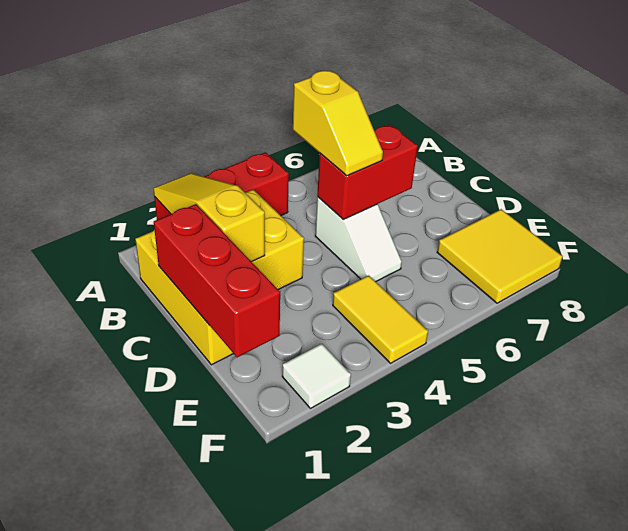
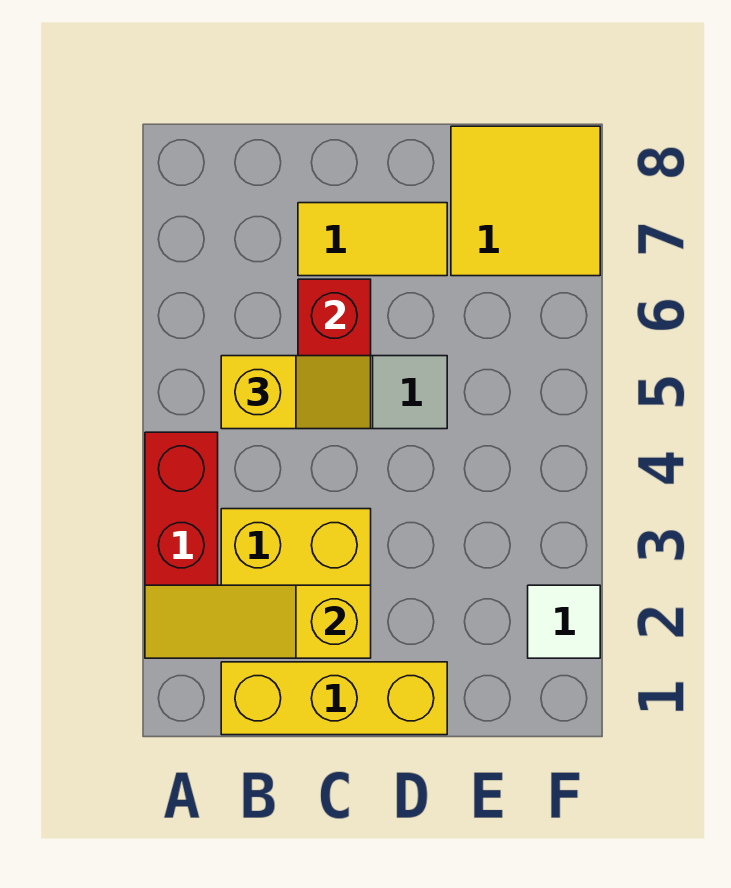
red brick C1:E1 level 2 -> none
yellow tile E4:F4 level 1 -> yellow tile C7:D7 level 1

